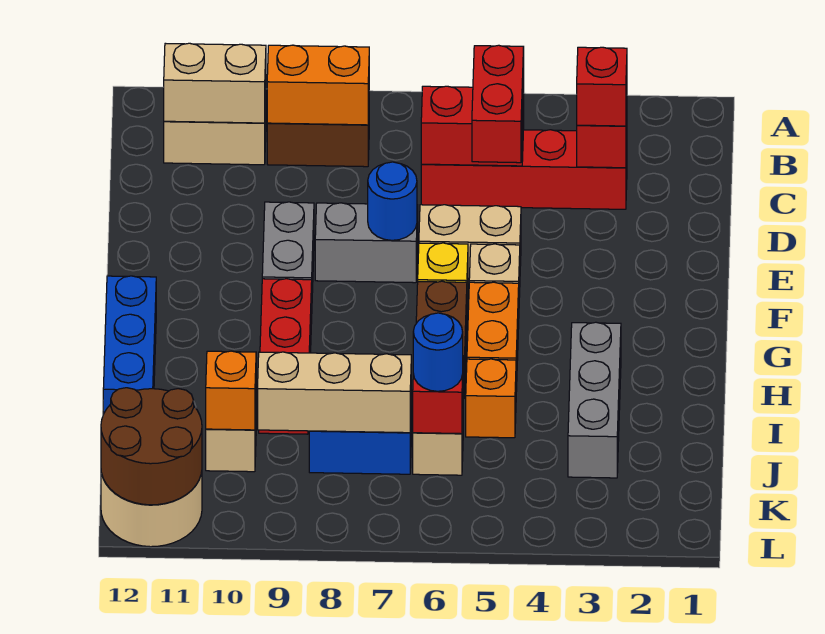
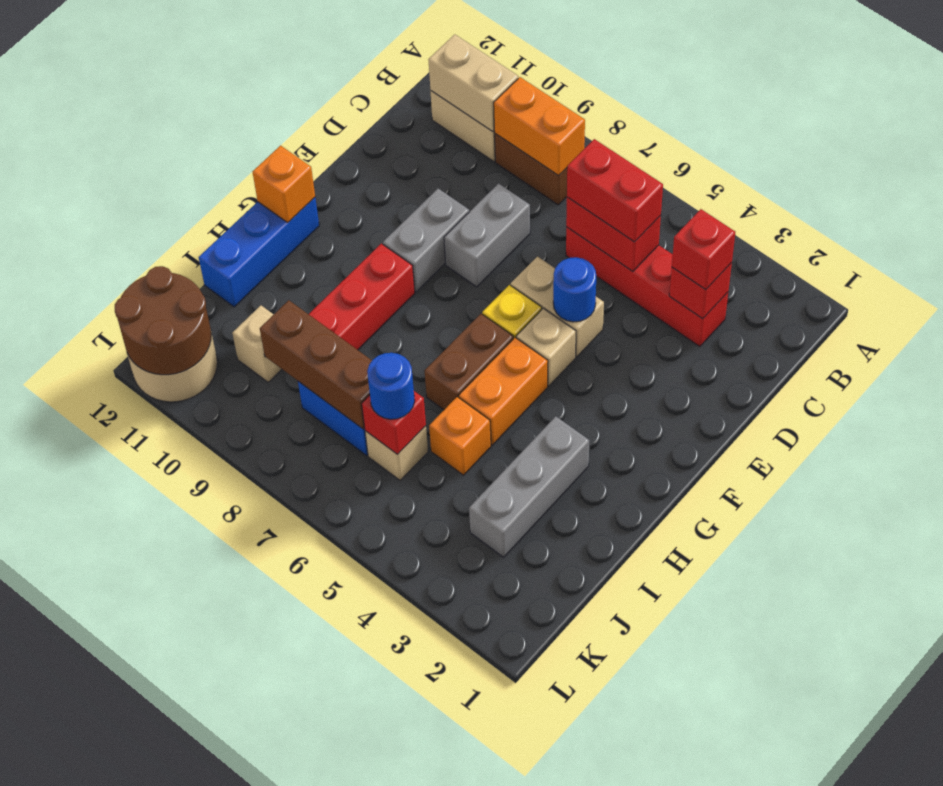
red brick C5:D5 level 3 -> red brick C5:C6 level 3
grey brick E7:E8 level 1 -> grey brick D8:E8 level 1
blue round brick E7 level 2 -> blue round brick E5 level 2
tan brick J7:J9 level 2 -> brown brick J7:J9 level 2
orange brick J10 level 2 -> orange brick G12 level 2

